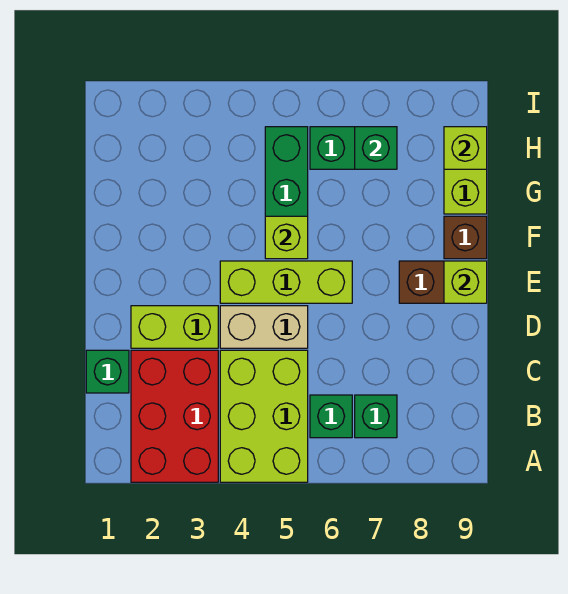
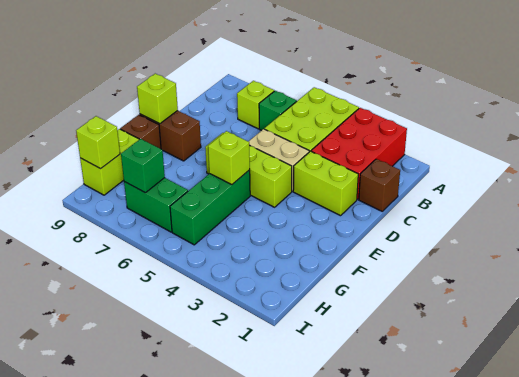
green brick B7 level 1 -> lime brick B7 level 1
green brick C1 level 1 -> brown brick C1 level 1

